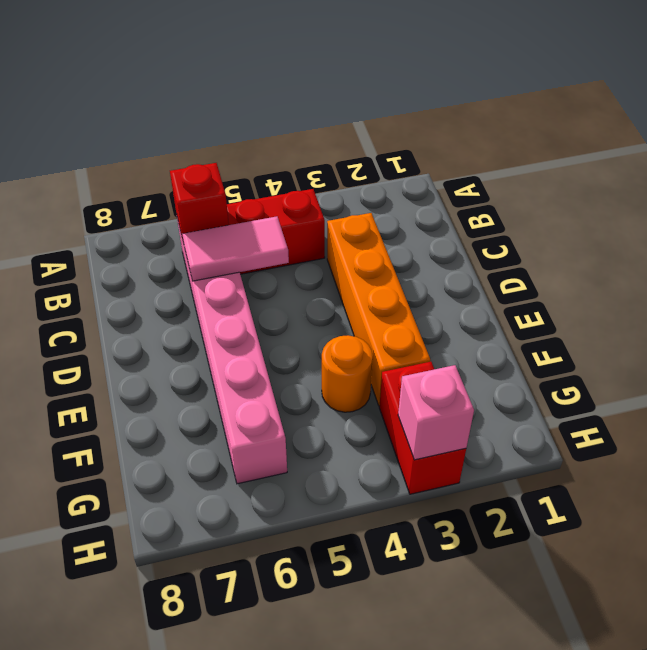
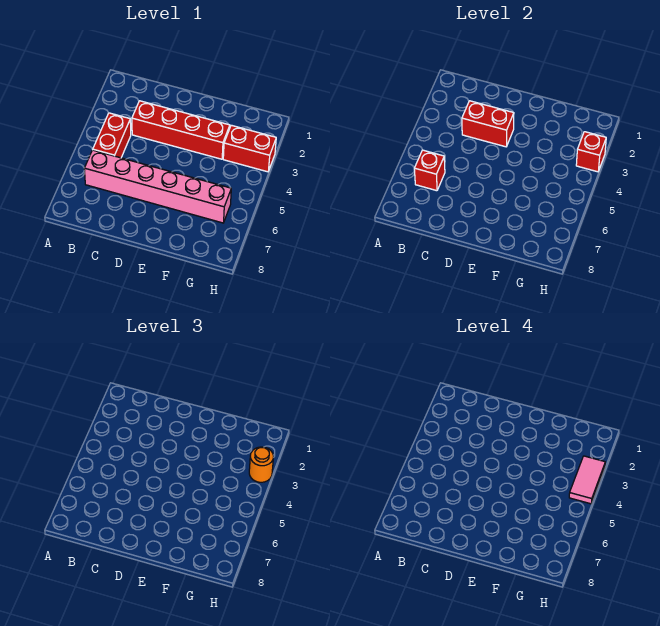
orange brick C3:F3 level 1 -> red brick C3:F3 level 1
none -> red brick C3:D3 level 2
pink tile C5:C6 level 2 -> pink tile H3:H4 level 4
orange round brick F4 level 1 -> orange round brick H3 level 3
pink brick H3 level 2 -> red brick H3 level 2

